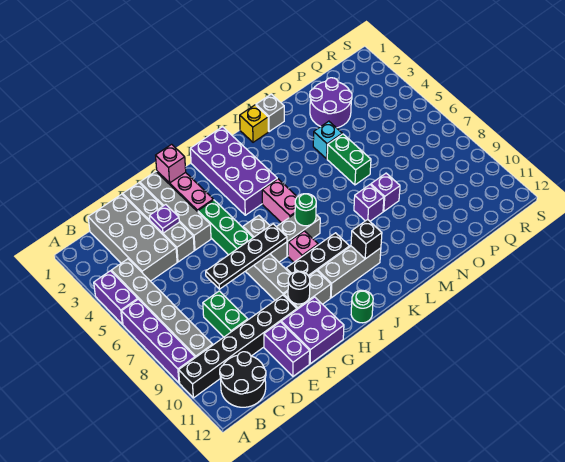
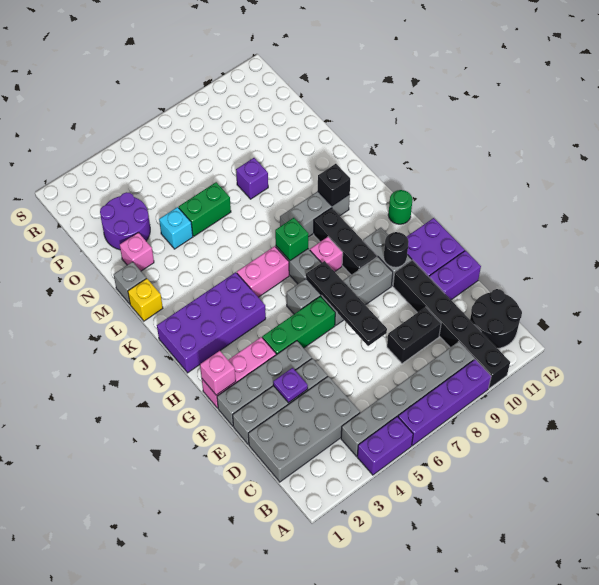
green brick D8:D9 level 1 -> black brick D8:D9 level 1
grey brick I10:K10 level 1 -> grey brick K8:K10 level 1
green round brick J7 level 2 -> green brick J7 level 2
purple brick M8 level 1 -> none
none -> pink brick N2 level 1

